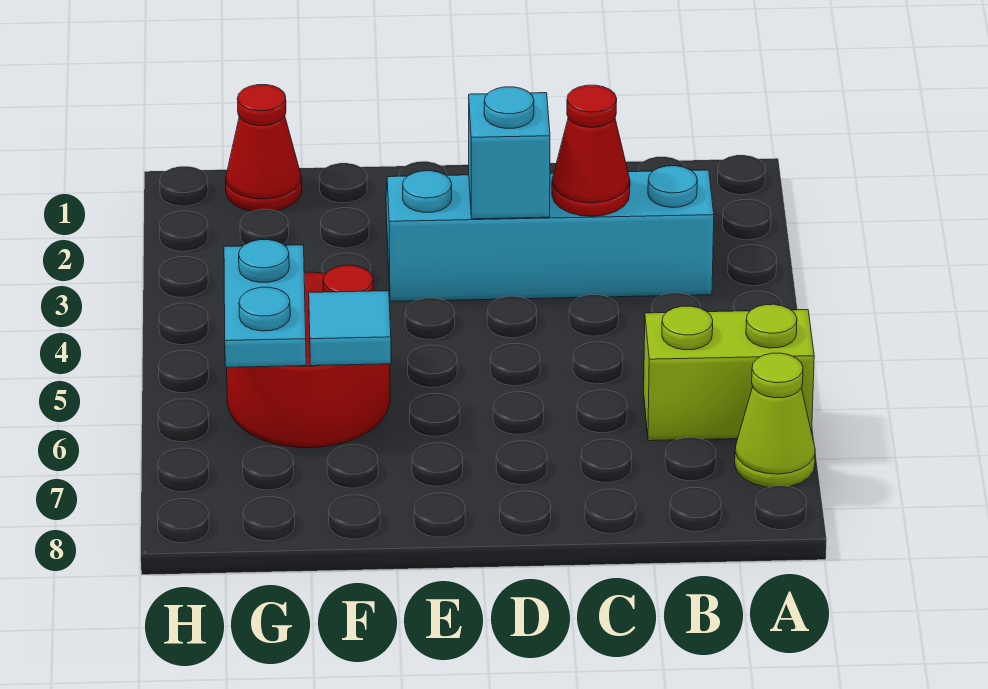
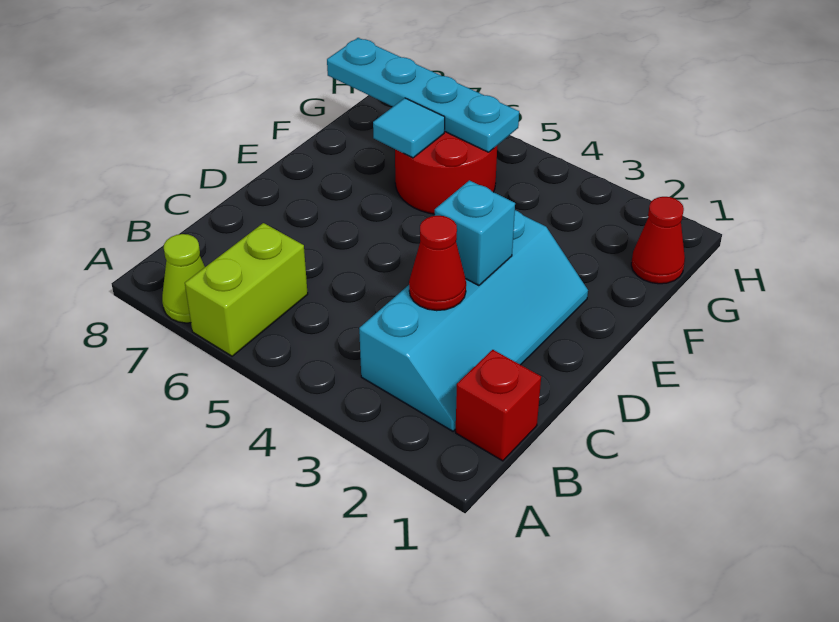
none -> red brick B1 level 1
cyan plate G5:G6 level 2 -> cyan plate G5:G8 level 2

